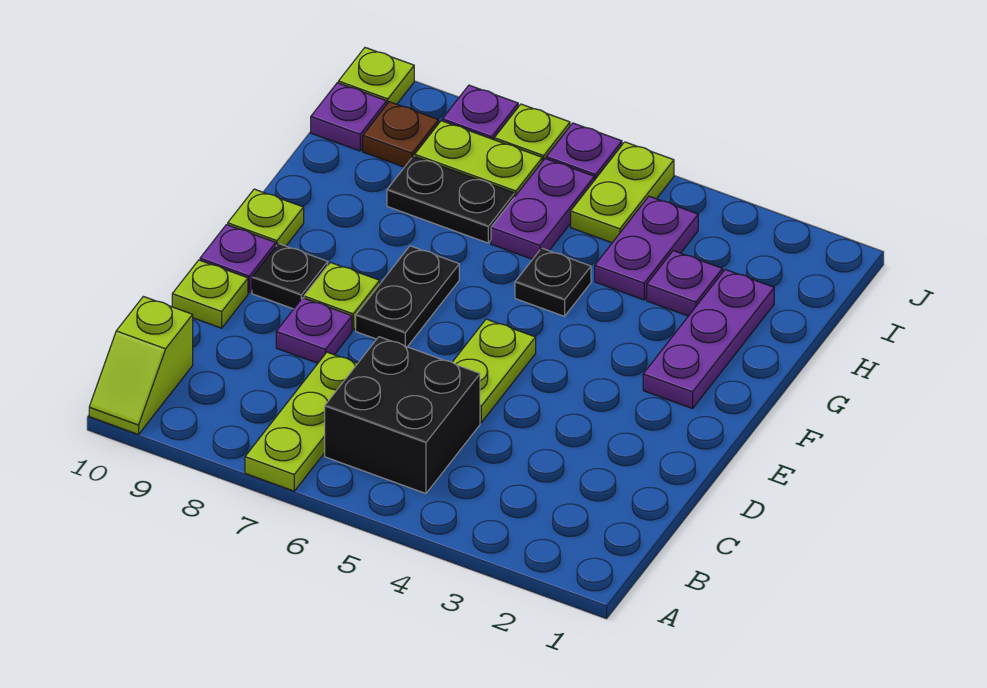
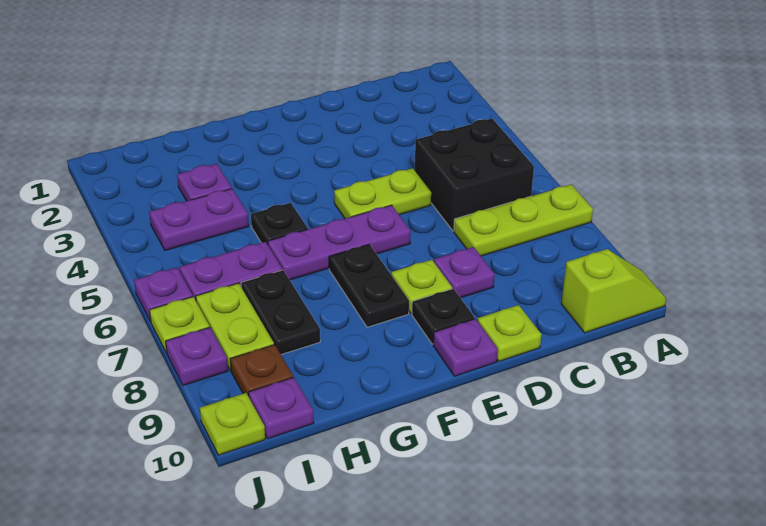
black plate E7:F7 level 1 -> black plate F7:F8 level 1
purple plate F2:H2 level 1 -> purple plate E6:G6 level 1
lime plate F10 level 1 -> none
lime plate I5:J5 level 1 -> none

